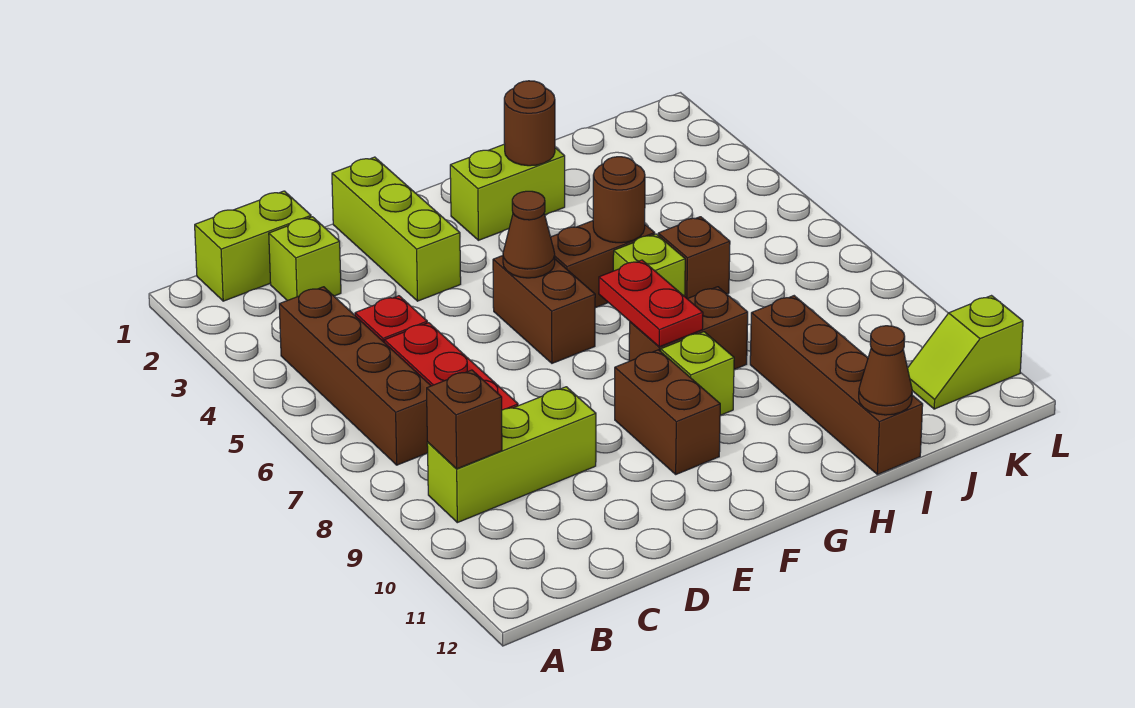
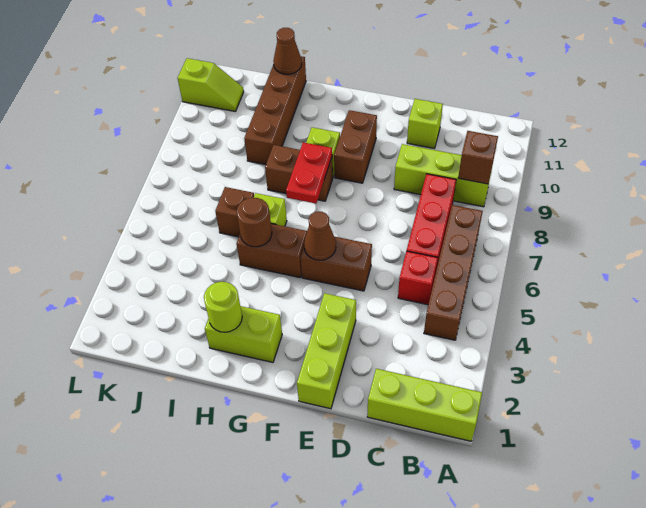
lime brick B1:C1 level 1 -> lime brick A1:C1 level 1
lime brick C2 level 1 -> lime brick D11 level 1
brown brick F5:F6 level 1 -> brown brick E5:F5 level 1
brown round brick H2 level 2 -> lime round brick H2 level 2

